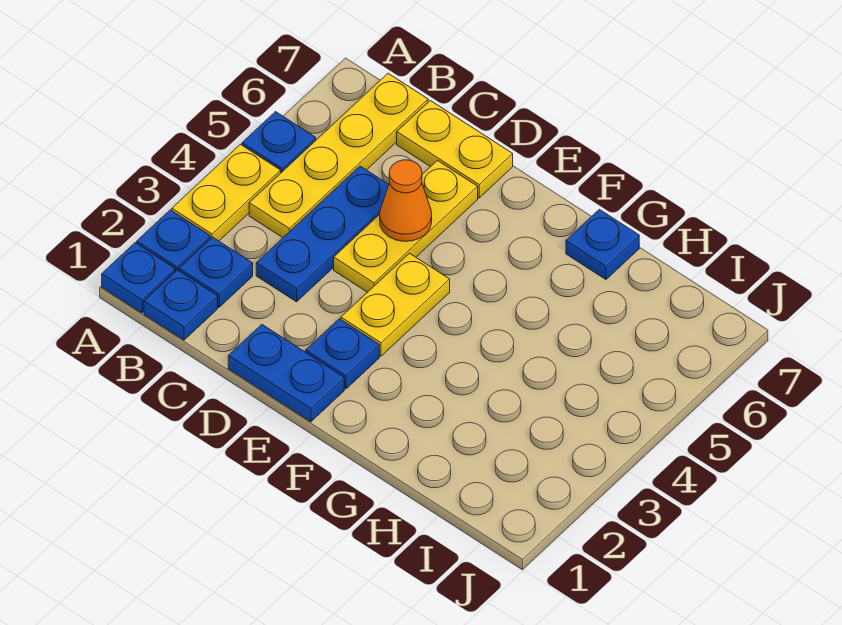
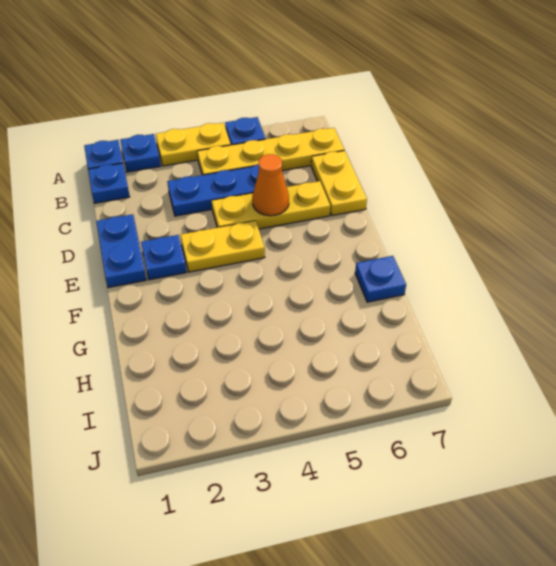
blue plate B2 level 1 -> none

